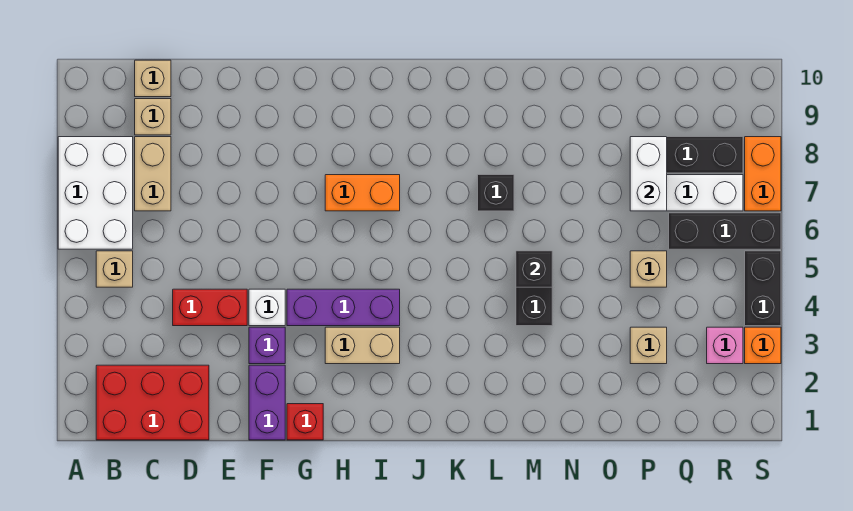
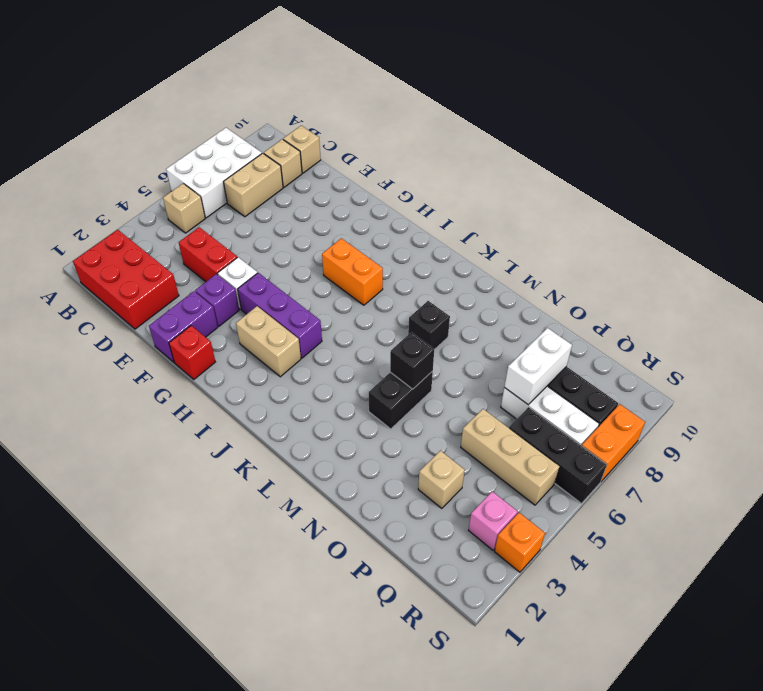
tan brick P5 level 1 -> tan brick P5:R5 level 1
black brick S4:S5 level 1 -> none

